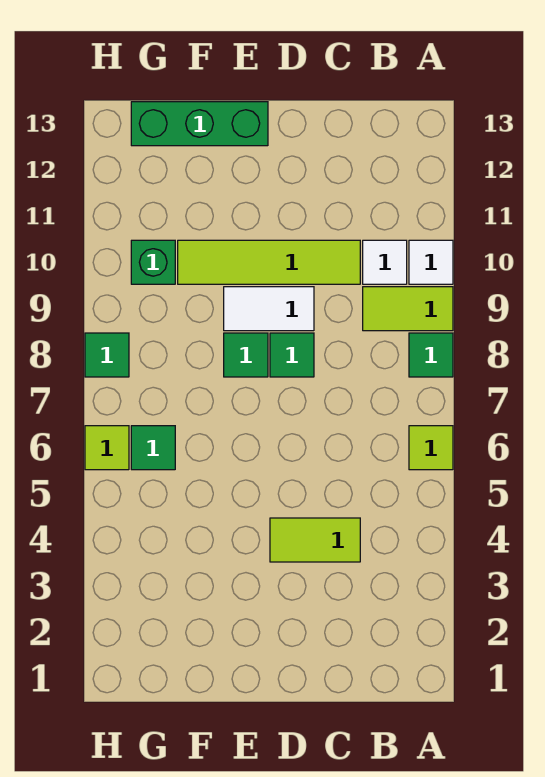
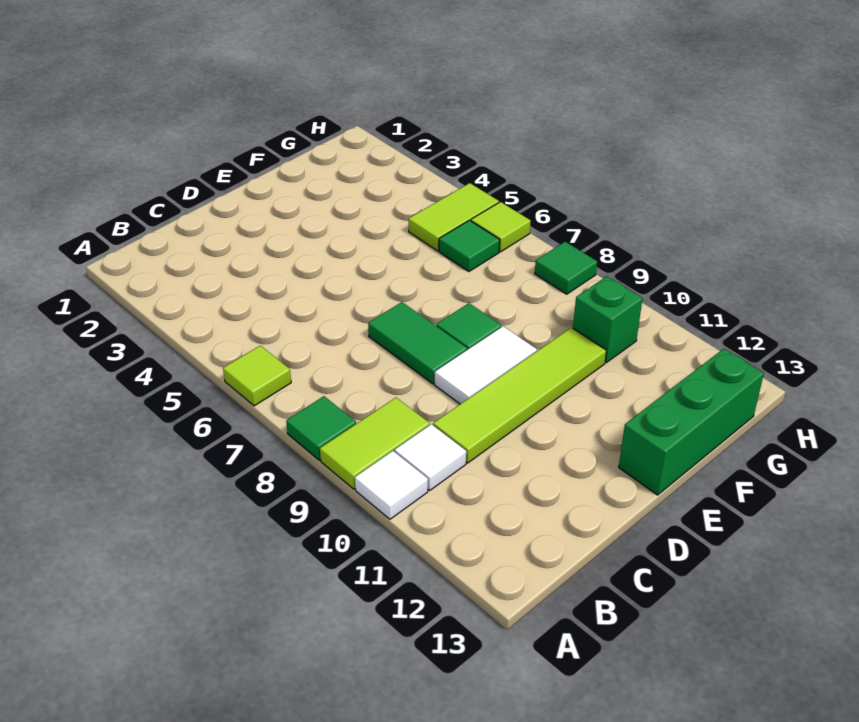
lime tile C4:D4 level 1 -> lime tile G5:H5 level 1
green tile D8 level 1 -> green tile D7:D8 level 1

